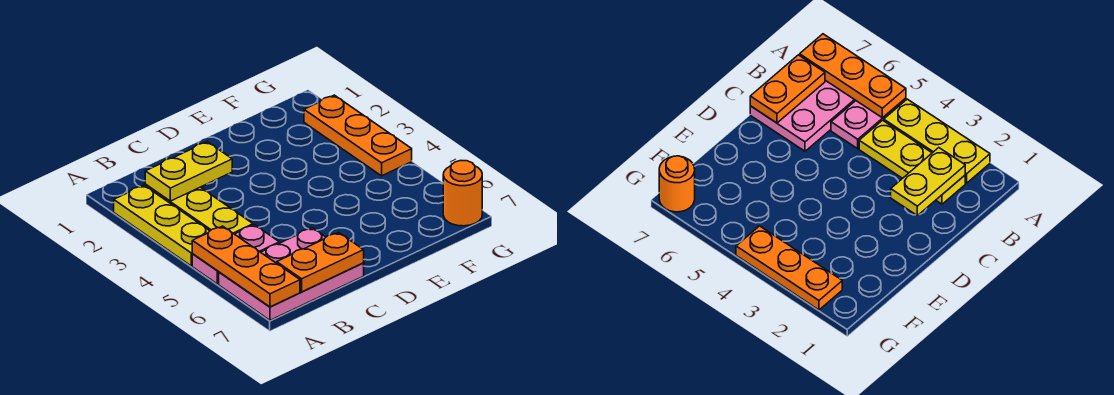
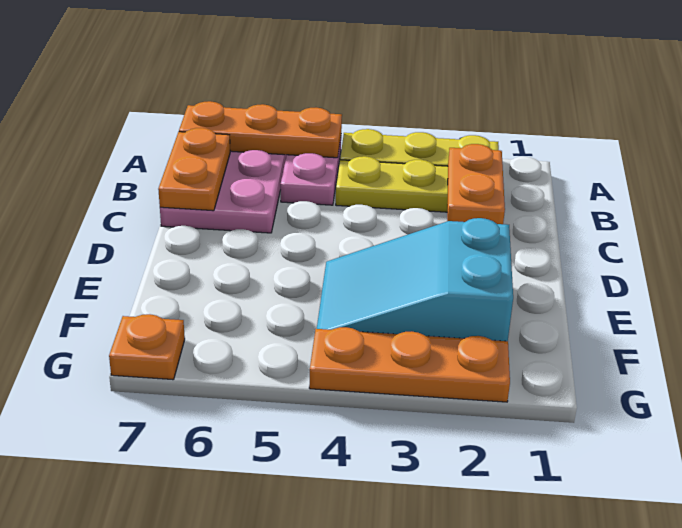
yellow plate B2:C2 level 2 -> orange plate B2:C2 level 2
none -> cyan slope E2:F4 level 1 top 2
orange round brick G7 level 1 -> orange plate G7 level 1

